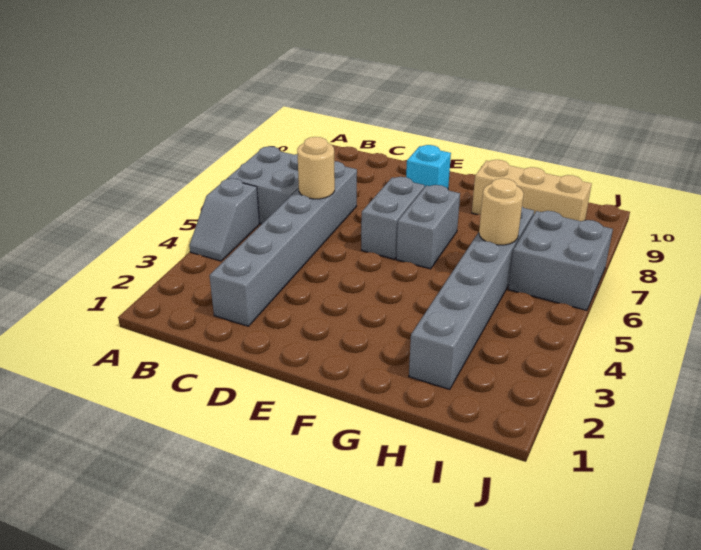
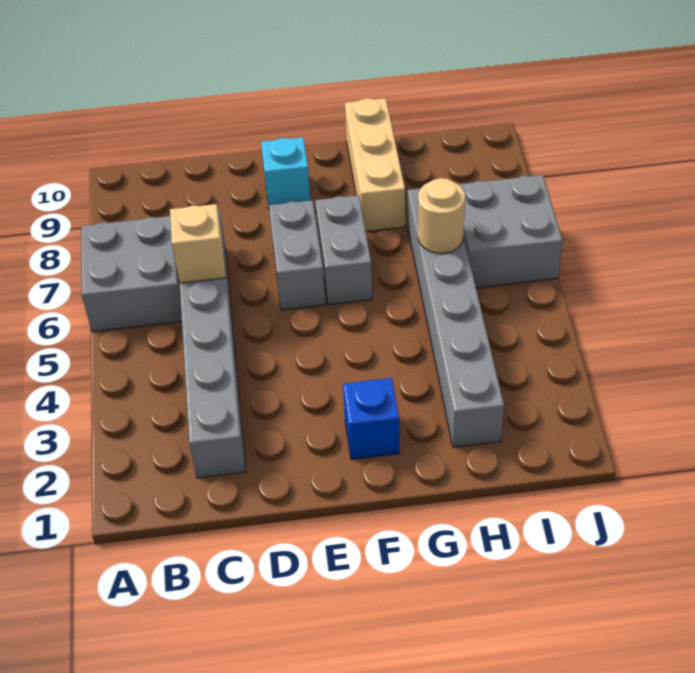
grey slope A4:A5 level 1 top 5 -> none
tan round brick C6 level 2 -> tan brick C6 level 2
none -> blue brick F2 level 1
tan brick G9:I9 level 1 -> tan brick G8:G10 level 1

